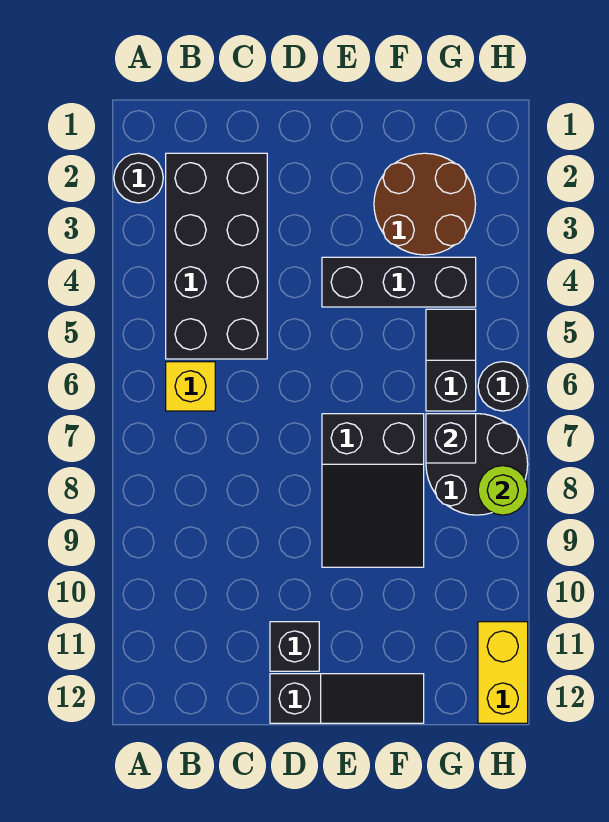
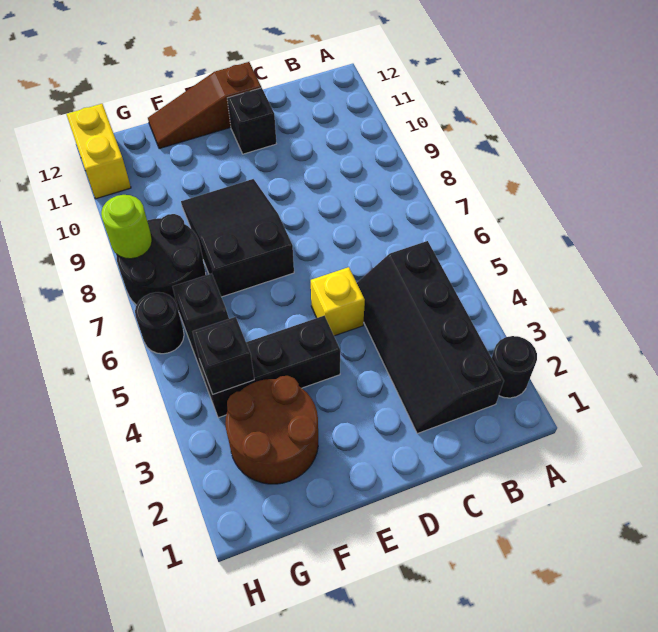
black brick B2:C5 level 1 -> black slope B2:C5 level 1 top B
yellow brick B6 level 1 -> yellow brick D5 level 1
black slope D12:F12 level 1 top D -> brown slope D12:F12 level 1 top D
black brick G7 level 2 -> black brick G4 level 2

